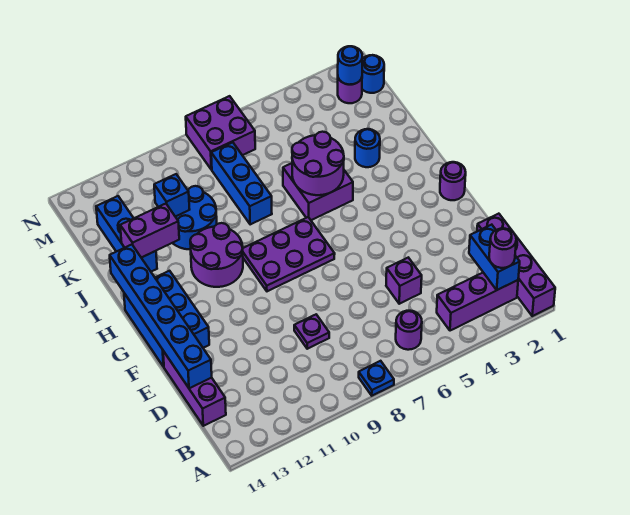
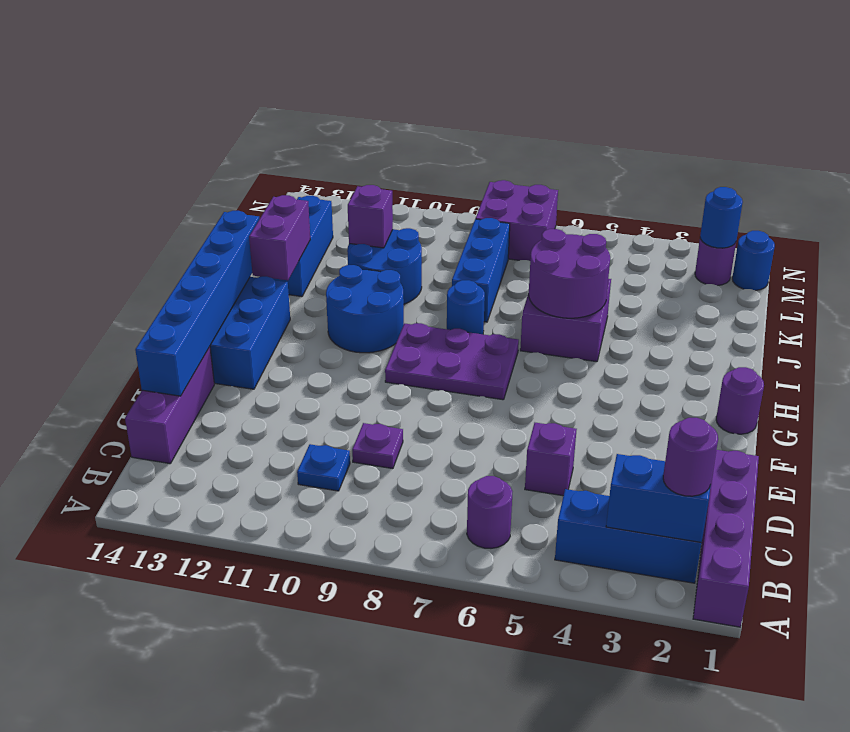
blue plate A8 level 1 -> blue plate C10 level 1
purple brick B2:B4 level 1 -> blue brick B2:B4 level 1
blue brick B2:C2 level 2 -> blue brick B2:B3 level 2
purple round brick H10:I11 level 1 -> blue round brick H10:I11 level 1
blue round brick J3 level 1 -> blue round brick I8 level 1
purple brick J12:J13 level 2 -> purple brick I13:J13 level 2
blue brick K11 level 2 -> purple brick K11 level 2

